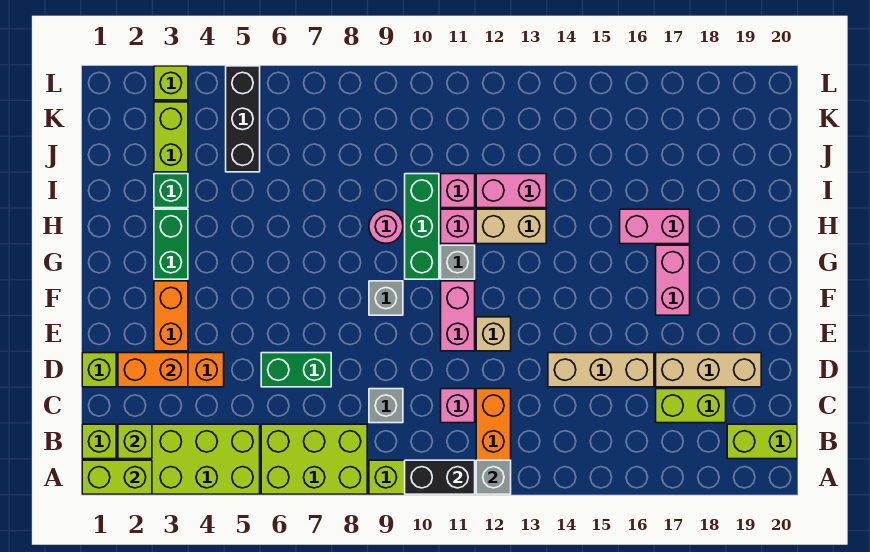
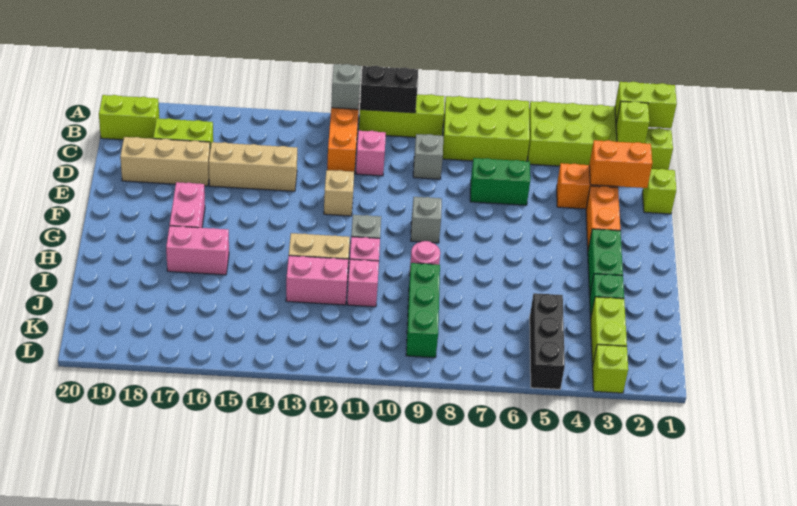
pink brick E11:F11 level 1 -> none
green brick G10:I10 level 1 -> green brick I9:K9 level 1

